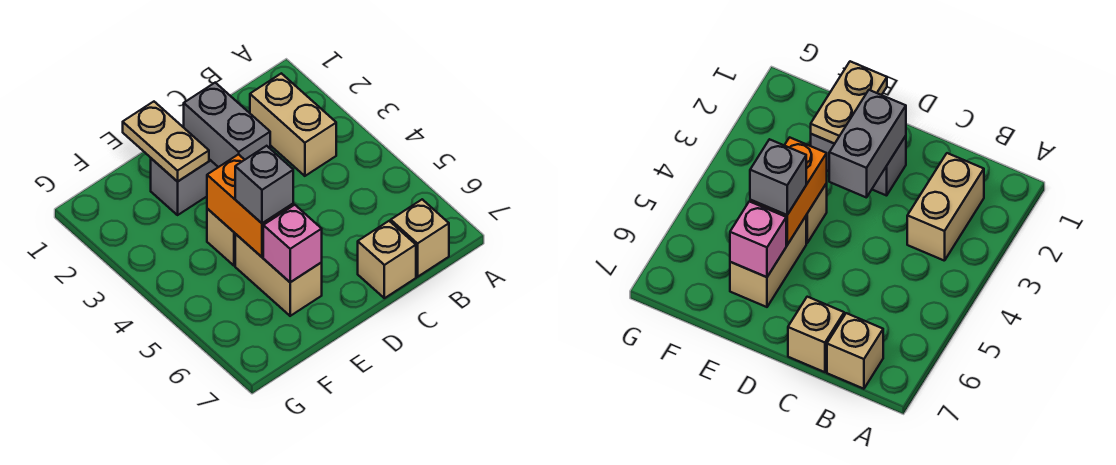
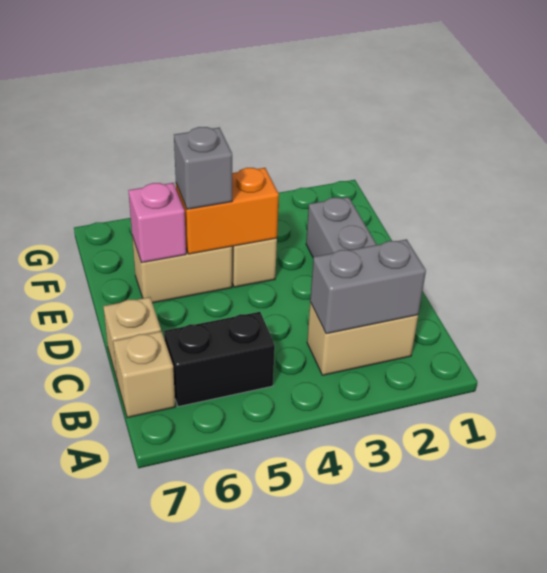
none -> black brick B5:B6 level 1
grey brick D2:D3 level 2 -> grey brick B2:B3 level 2
tan plate E1:E2 level 2 -> none

